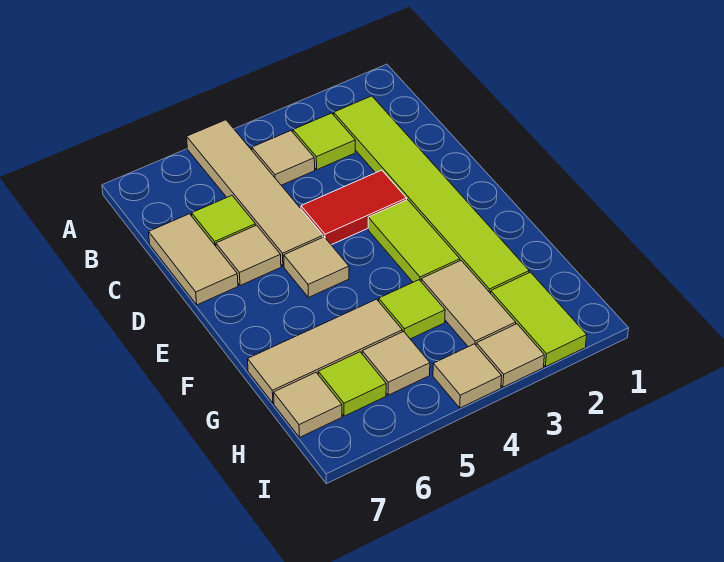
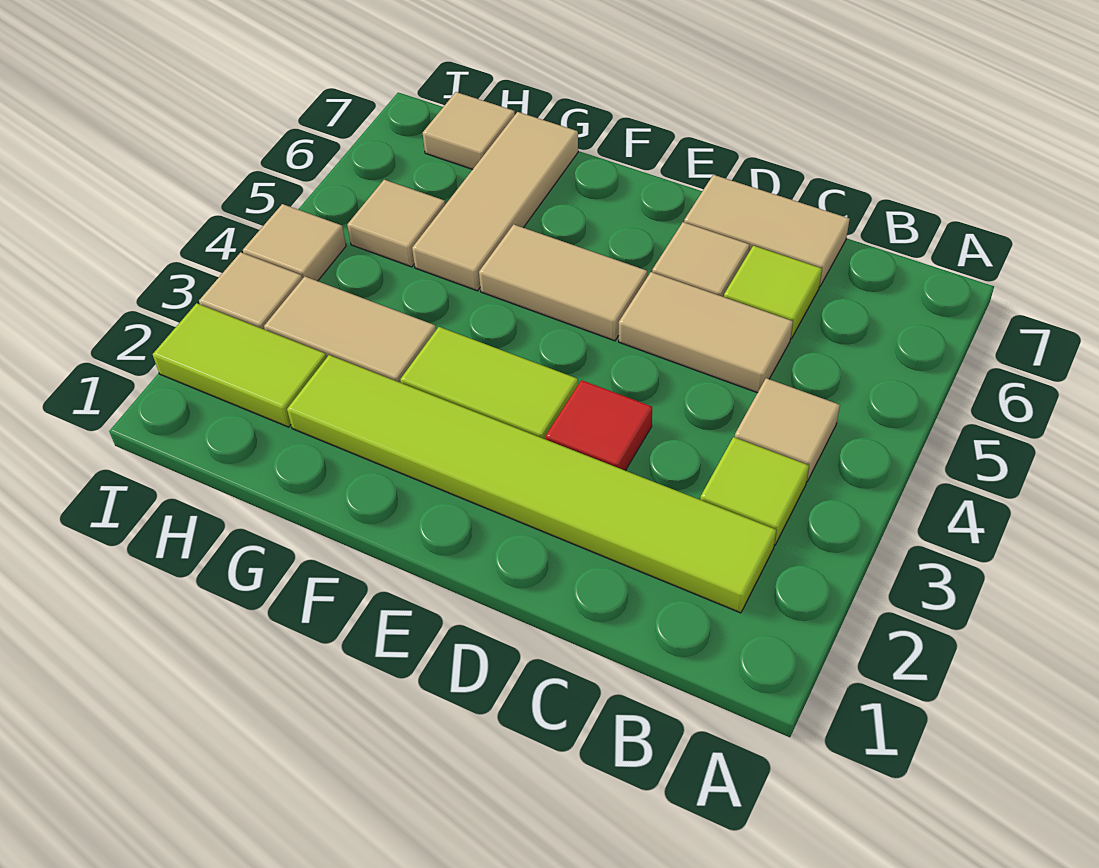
tan tile A5:D5 level 1 -> tan tile C5:D5 level 1
red tile D3:D4 level 1 -> red tile D3 level 1
tan tile E5 level 1 -> tan tile E5:F5 level 1
lime tile G4 level 1 -> none
lime tile H6 level 1 -> none

